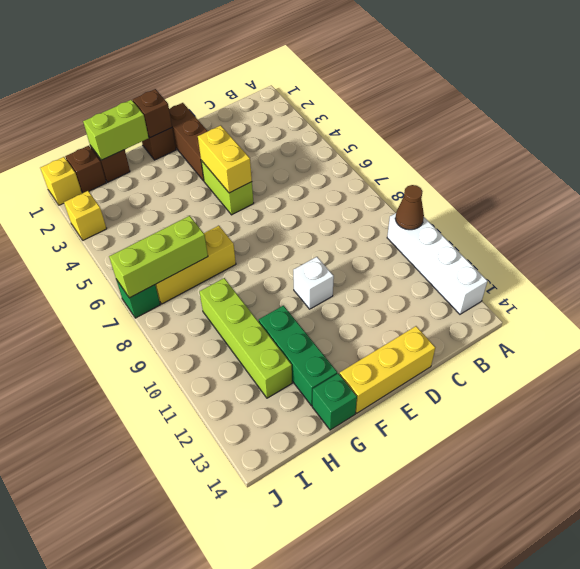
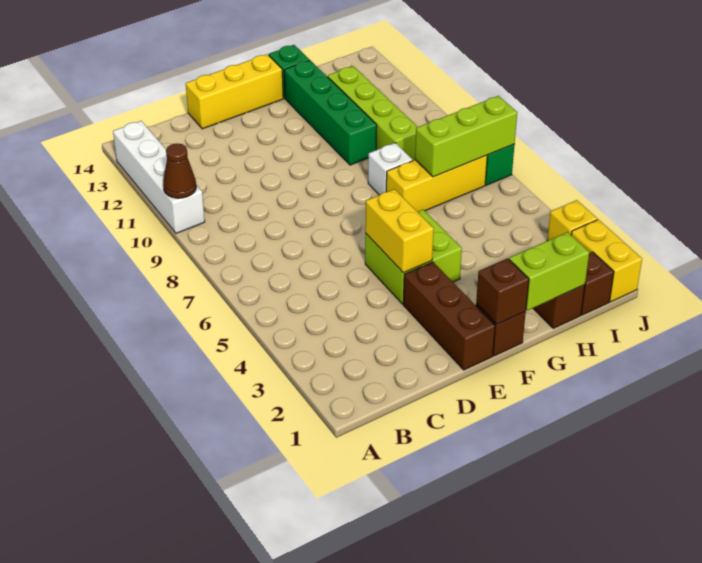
lime brick E4:E5 level 1 -> lime brick E4:F5 level 1
white brick E10 level 1 -> white brick G8 level 1
green brick G11:G13 level 1 -> green brick G10:G13 level 1
yellow brick J1 level 1 -> yellow brick J1:J2 level 1

